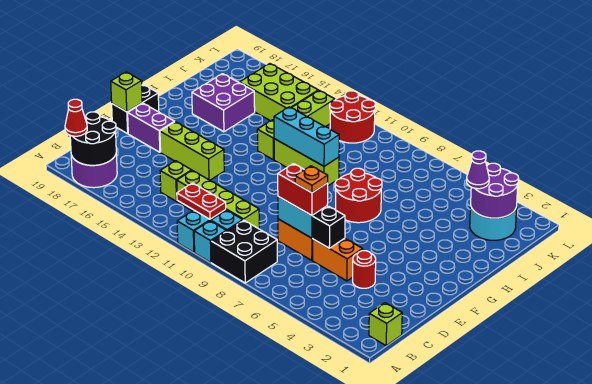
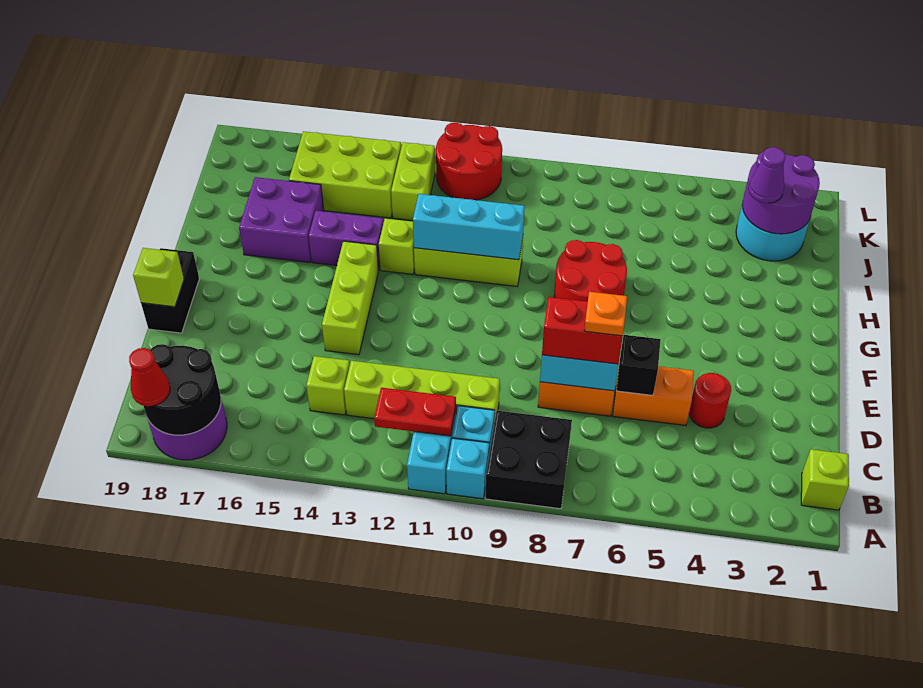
lime brick E14:E16 level 1 -> lime brick E14:G14 level 1
purple brick E17:E18 level 1 -> purple brick H14:H15 level 1

